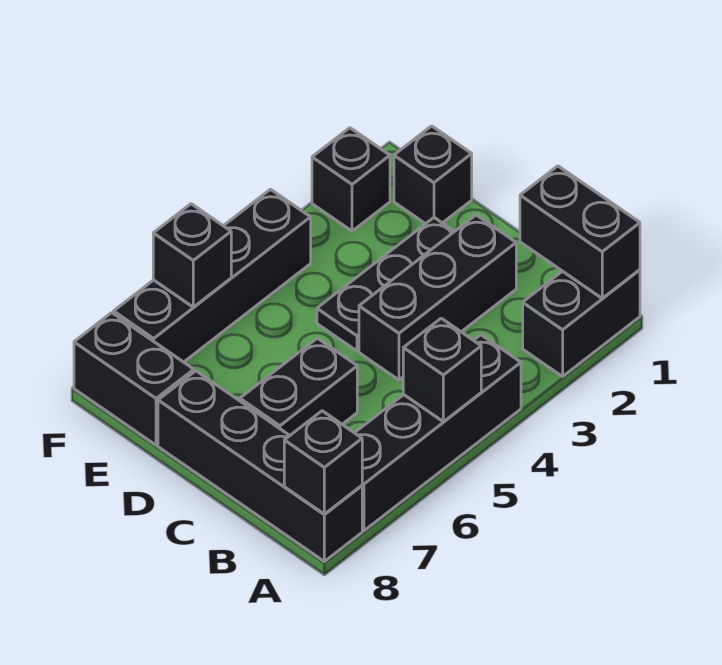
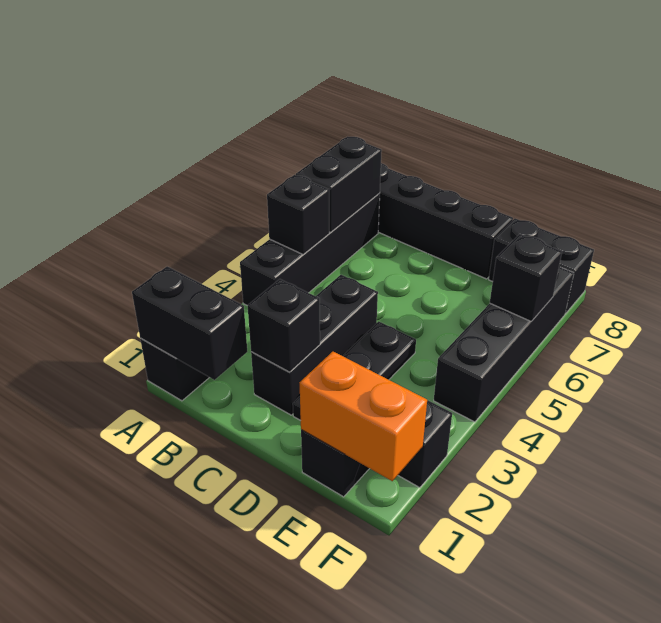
black brick A8 level 2 -> black brick C2 level 2
black brick C6:C7 level 1 -> black brick A6:A7 level 2
none -> orange brick E1:F1 level 2

